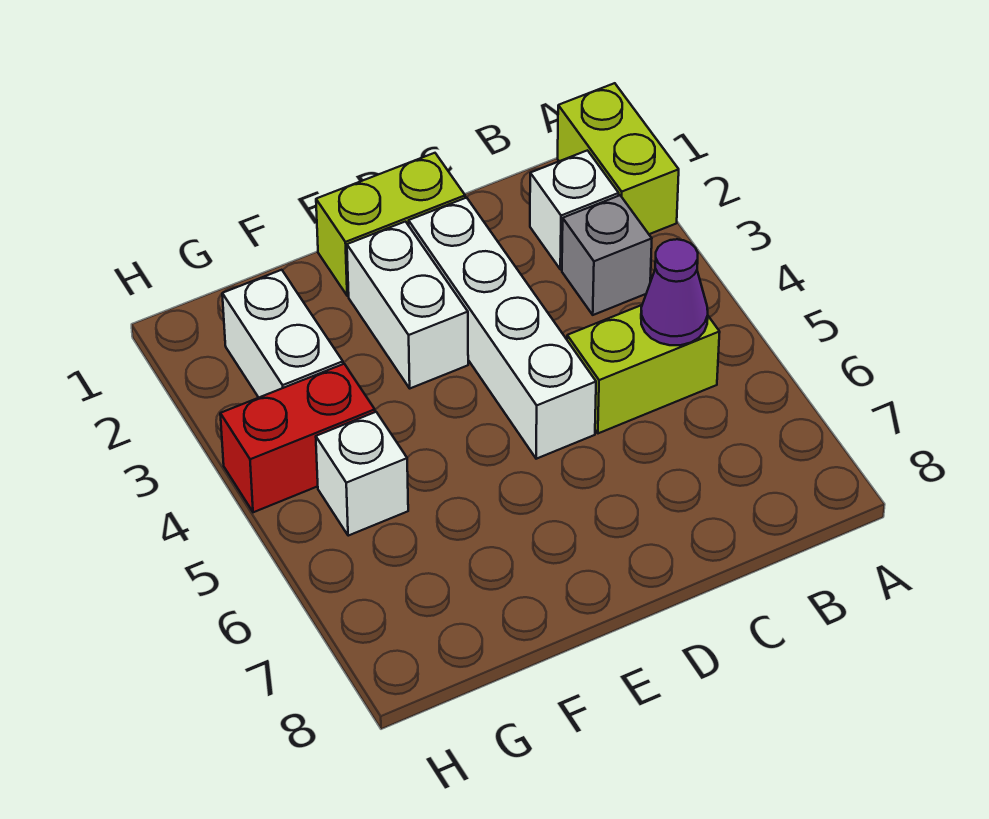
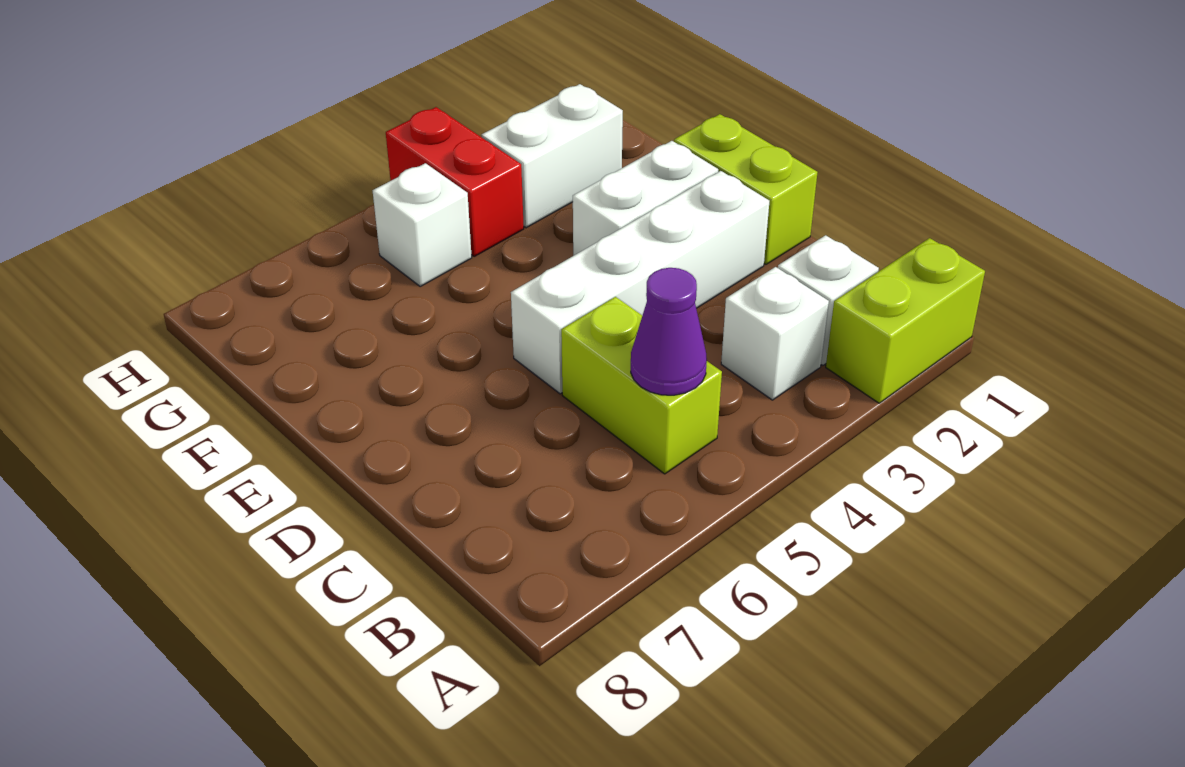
grey brick B3 level 1 -> white brick B3 level 1

